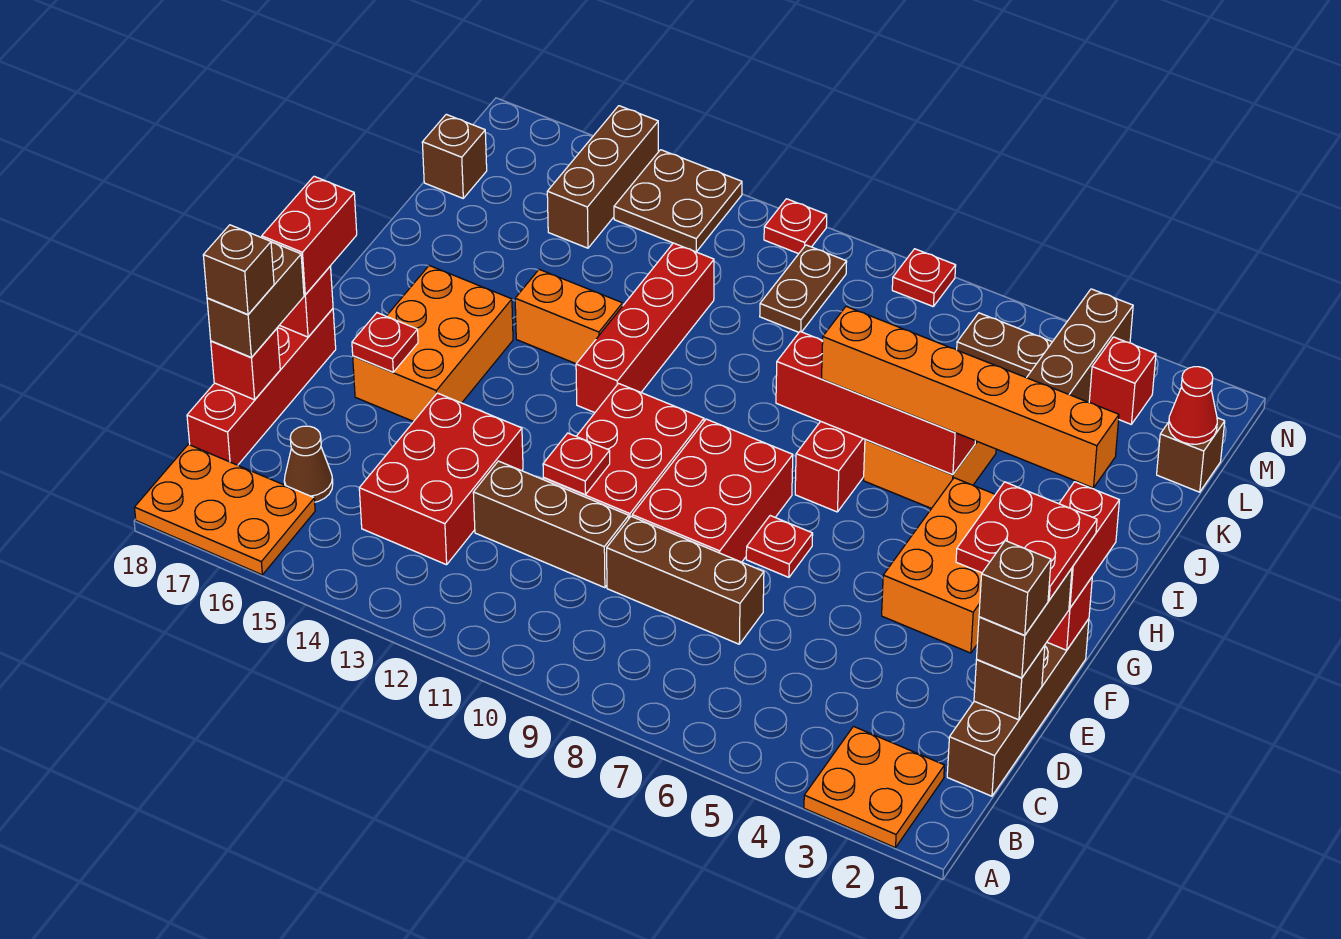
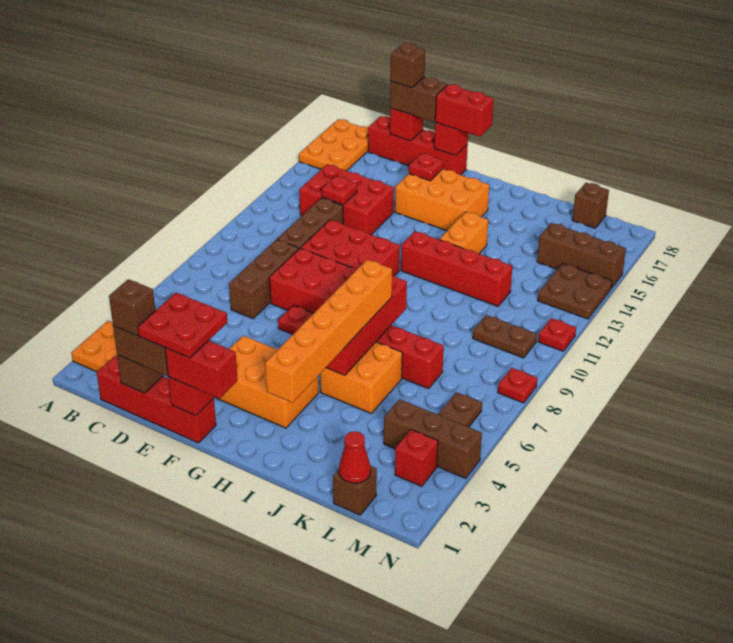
brown brick C1:F1 level 1 -> red brick C1:F1 level 1
brown cone C16 level 1 -> none
red plate E11 level 2 -> red plate D13 level 2

